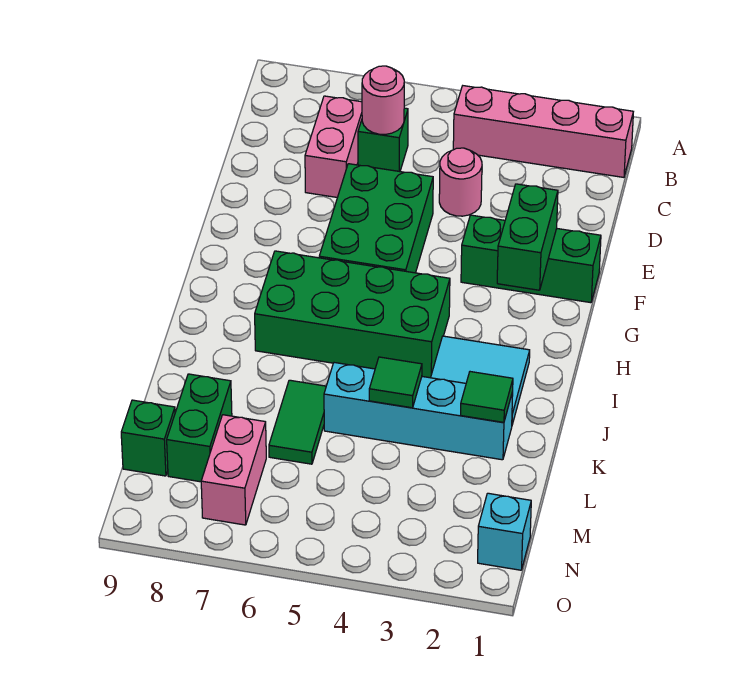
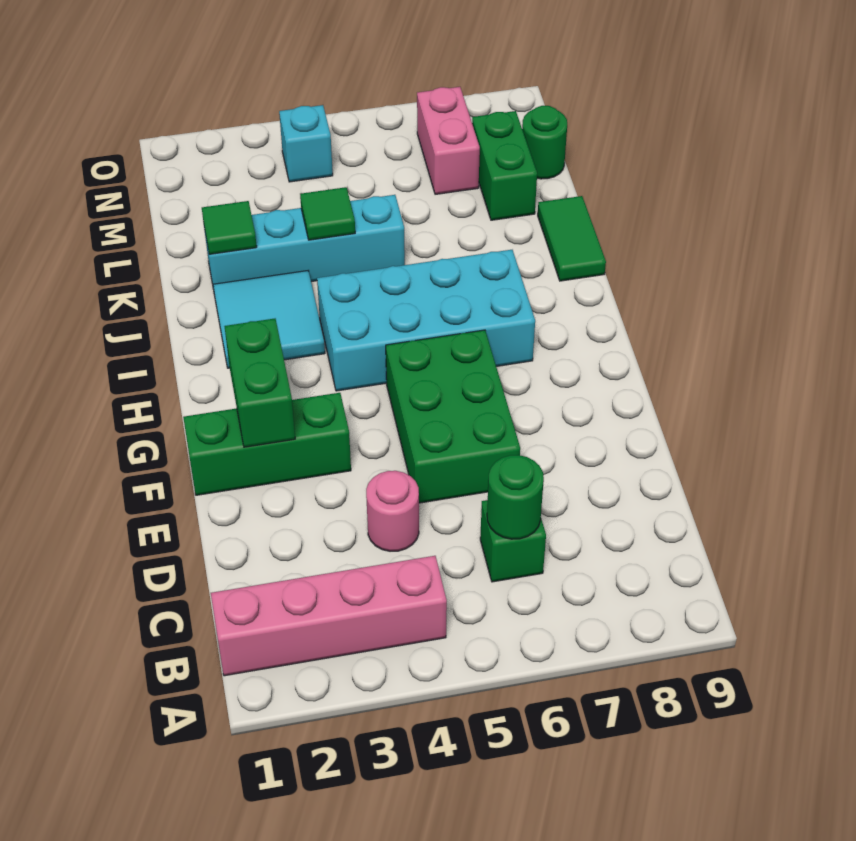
pink round brick C6 level 2 -> green round brick C6 level 2
pink brick C7:D7 level 1 -> none
green brick H4:I7 level 1 -> cyan brick H4:I7 level 1
green tile K6:L6 level 1 -> green tile J9:K9 level 1
green brick M9 level 1 -> green round brick M9 level 1
cyan brick N1 level 1 -> cyan brick N4 level 1

